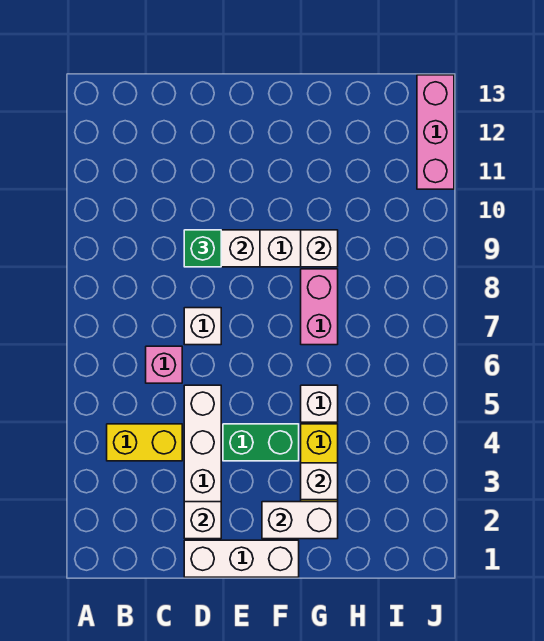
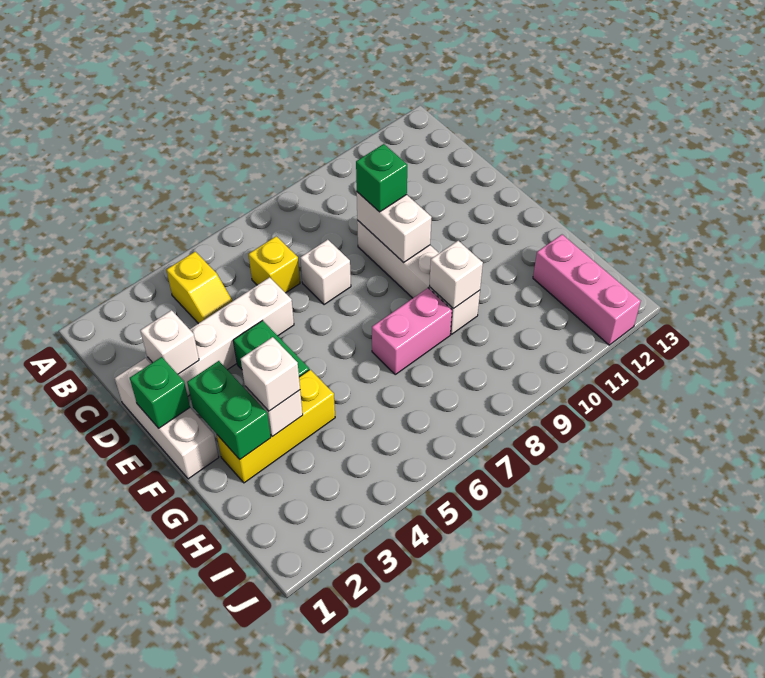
yellow brick B4:C4 level 1 -> yellow slope B4:C4 level 1 top B
pink brick C6 level 1 -> yellow brick C6 level 1
none -> green brick E1 level 2
white brick F2:G2 level 2 -> green brick F2:G2 level 2
white brick G5 level 1 -> white brick G3 level 3
pink brick J11:J13 level 1 -> pink brick H12:J12 level 1

